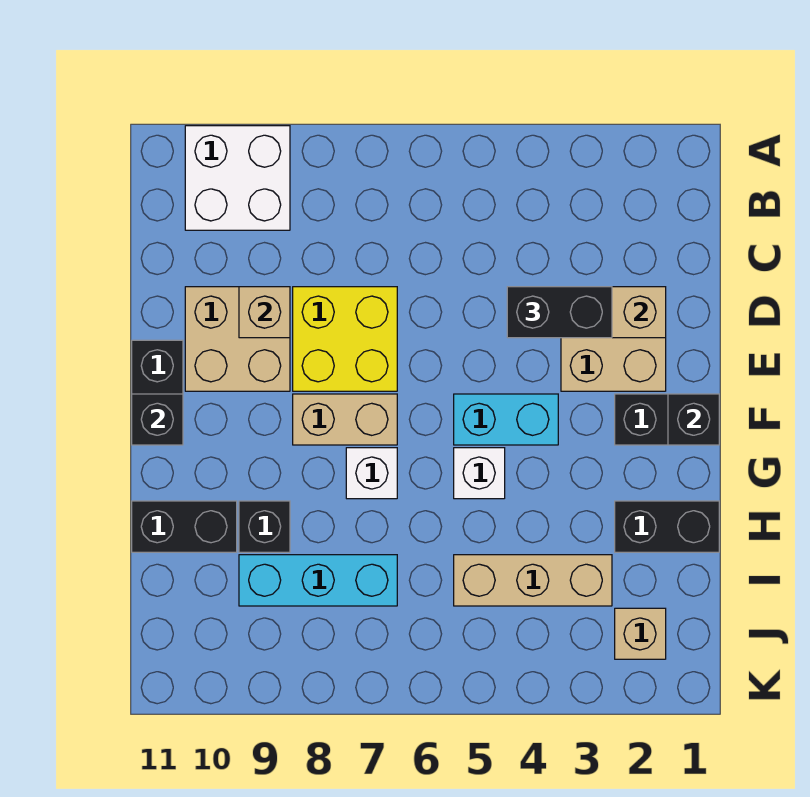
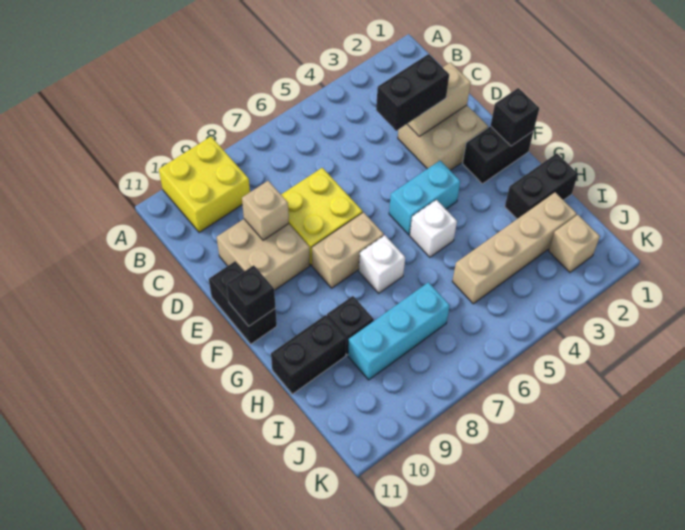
white brick A9:B10 level 1 -> yellow brick A9:B10 level 1
tan brick I3:I5 level 1 -> tan brick I2:I5 level 1

